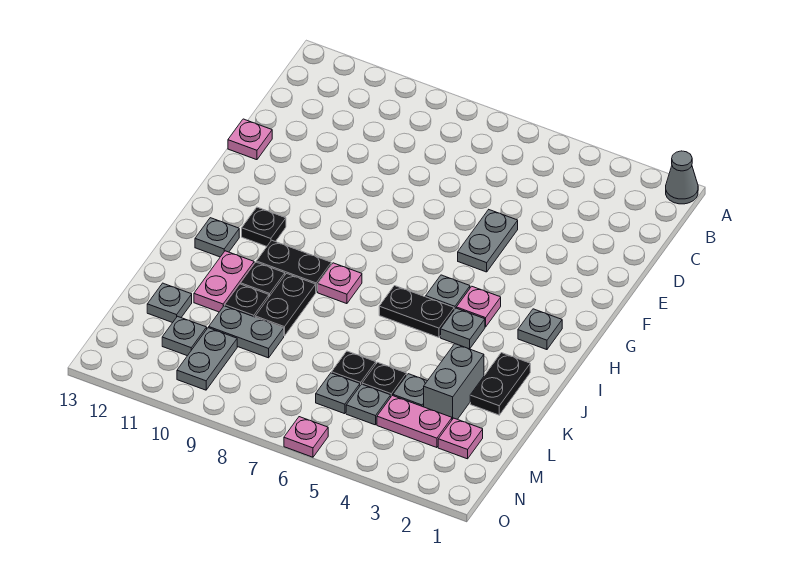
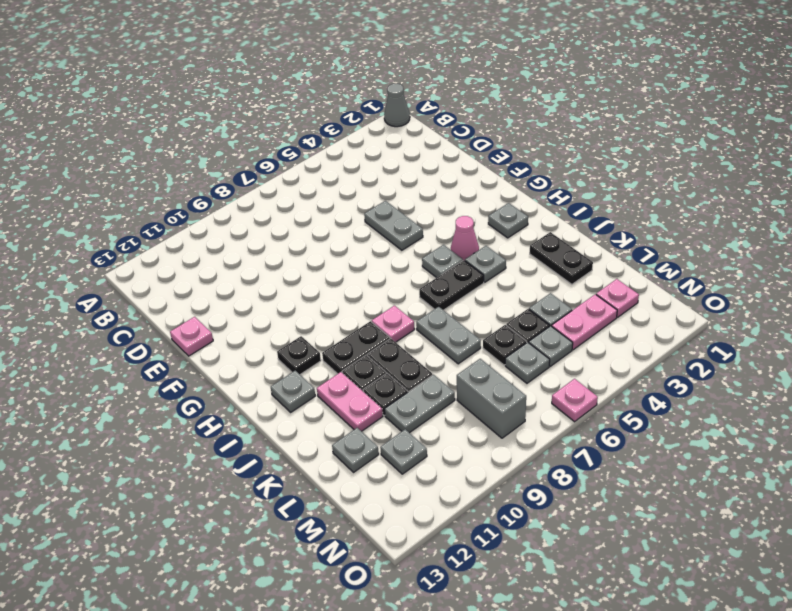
pink plate H4 level 1 -> pink cone H4 level 1
grey brick K3:L3 level 1 -> grey brick M8:N8 level 1
grey plate M10:N10 level 1 -> grey plate J7:K7 level 1

